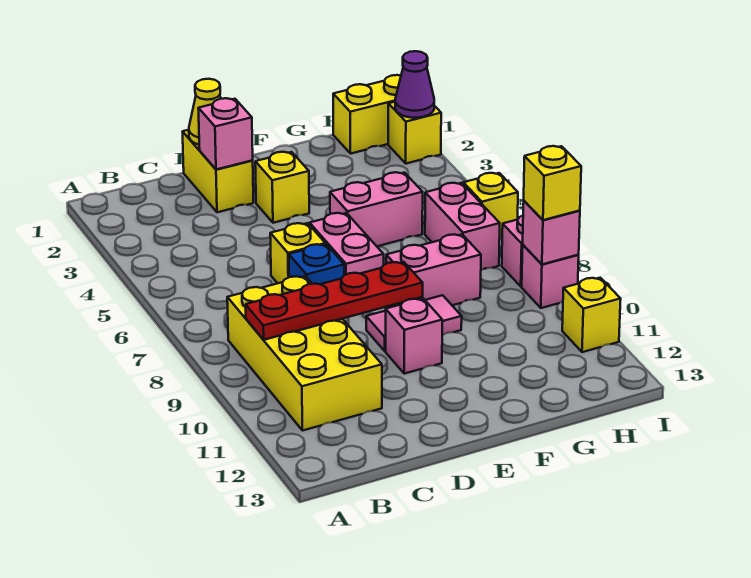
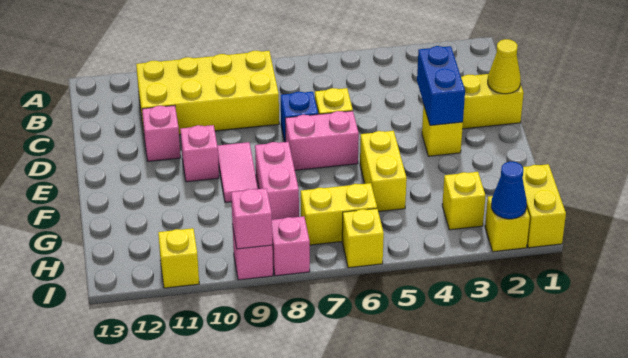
red plate B9:E9 level 2 -> none
pink brick D2 level 2 -> pink brick D11 level 1
none -> blue brick D3:E3 level 2
pink brick F5:G5 level 1 -> yellow brick F5:G5 level 1
pink brick H6:H7 level 1 -> yellow brick H6:H7 level 1
purple cone I2 level 2 -> blue cone I2 level 2
yellow brick I9 level 3 -> yellow brick H3 level 1

